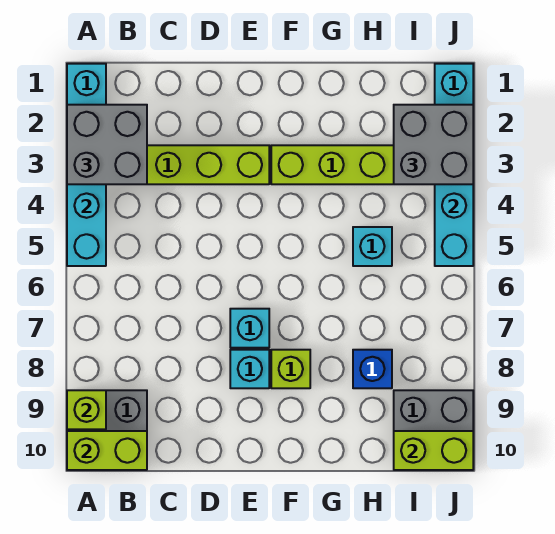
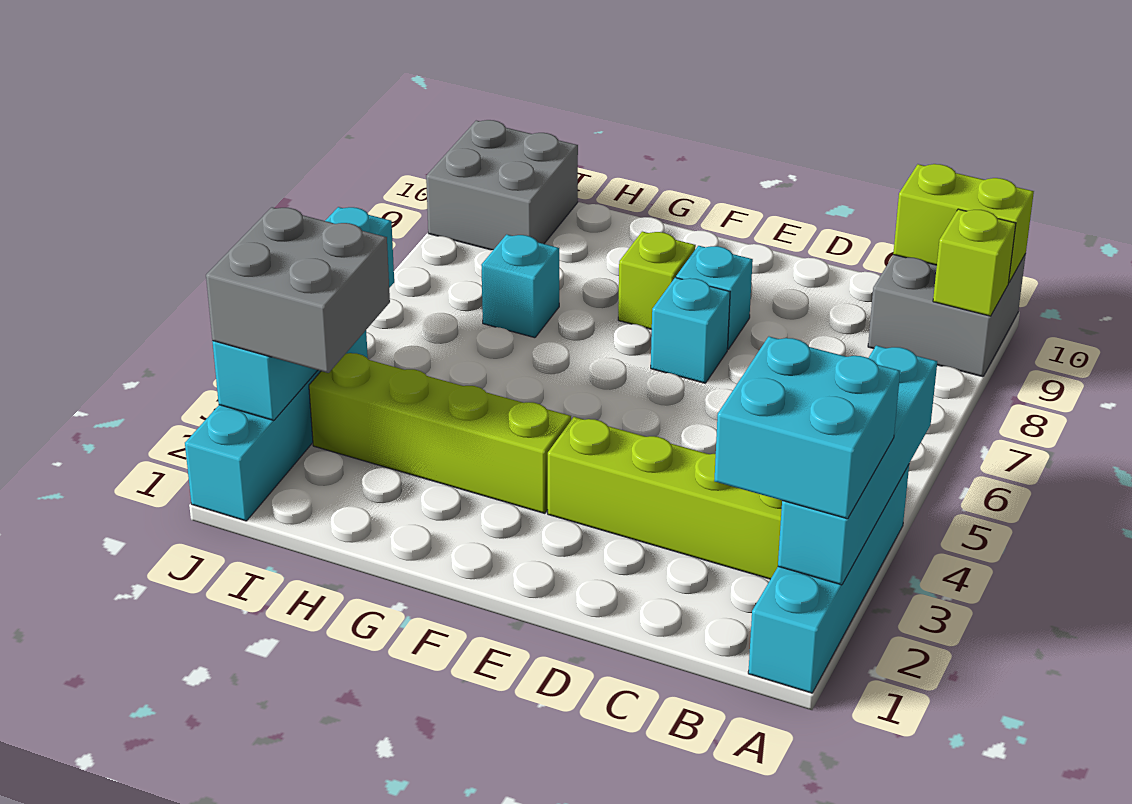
grey brick A2:B3 level 3 -> cyan brick A2:B3 level 3
cyan brick H5 level 1 -> cyan brick H7 level 1
blue brick H8 level 1 -> none
lime brick I10:J10 level 2 -> none

